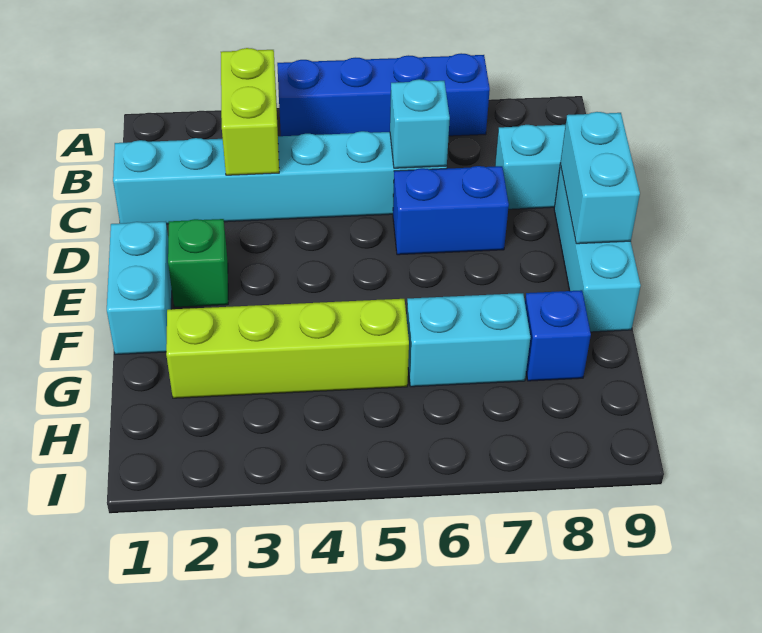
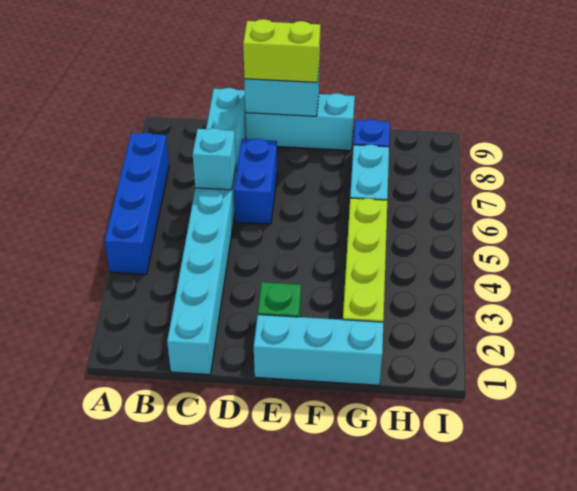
lime brick B3:C3 level 2 -> lime brick D9:E9 level 3
cyan brick E1:F1 level 1 -> cyan brick E1:G1 level 1

